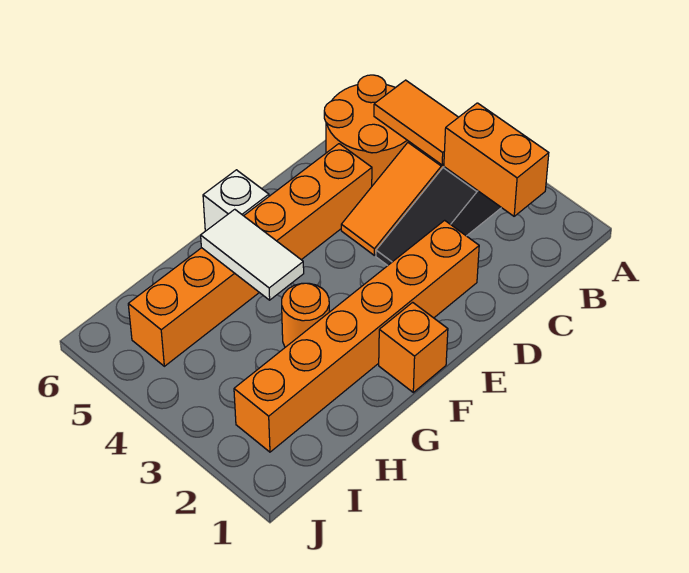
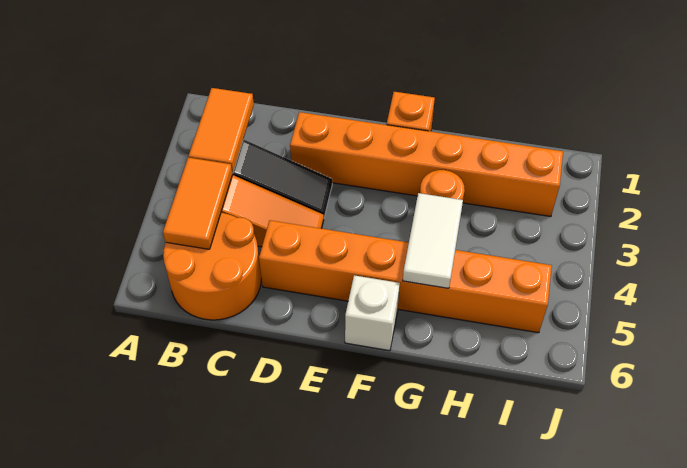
orange brick B2:B3 level 2 -> orange tile B2:B3 level 2

